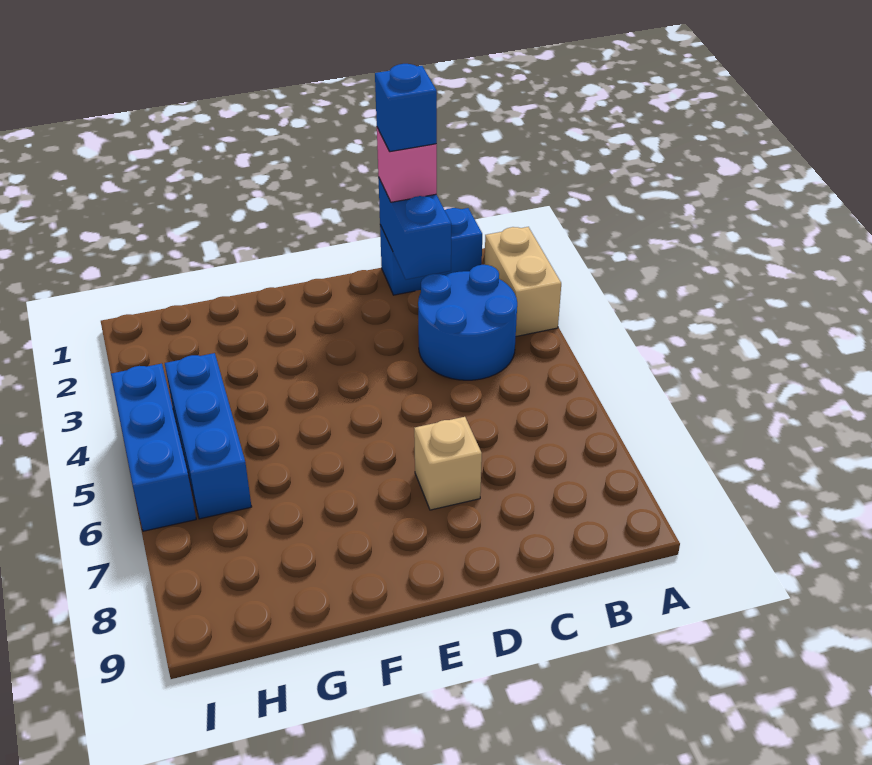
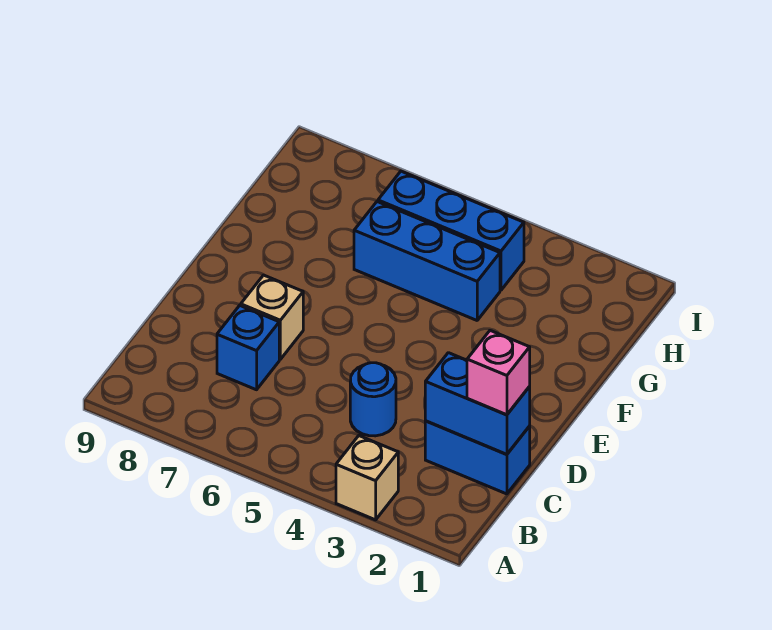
tan brick A2:A3 level 1 -> tan brick A3 level 1
blue brick B1:C1 level 1 -> blue brick C1:C2 level 1
blue round brick B3:C4 level 1 -> blue round brick C4 level 1
blue brick C1 level 4 -> blue brick C7 level 1
blue brick I4:I6 level 1 -> blue brick G4:G6 level 1

